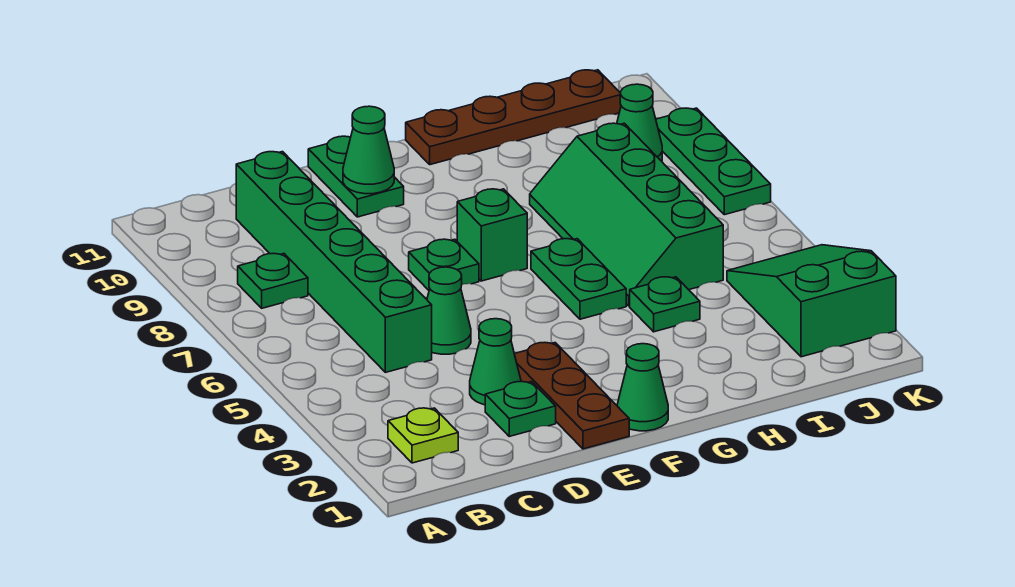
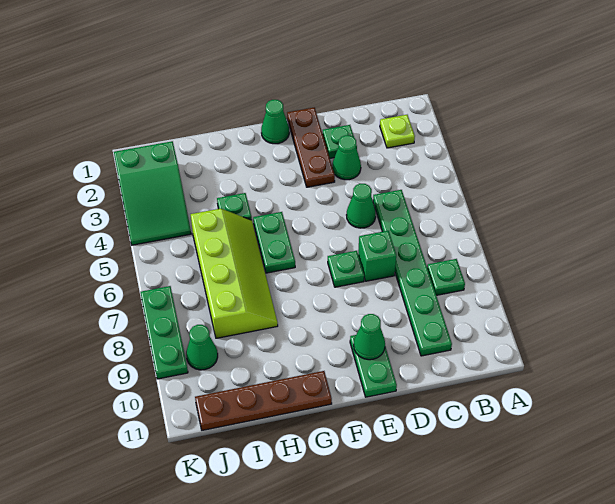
green brick C5:C10 level 1 -> green plate C5:C10 level 1
green brick F7 level 1 -> green brick D7 level 1
green slope H5:I8 level 1 top I -> lime slope H5:I8 level 1 top I

